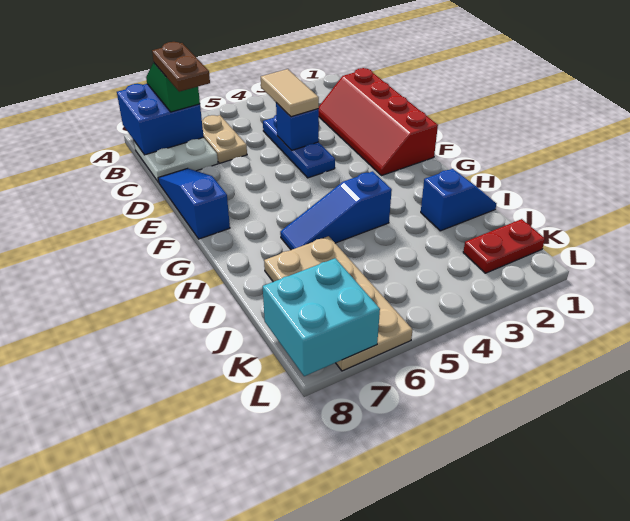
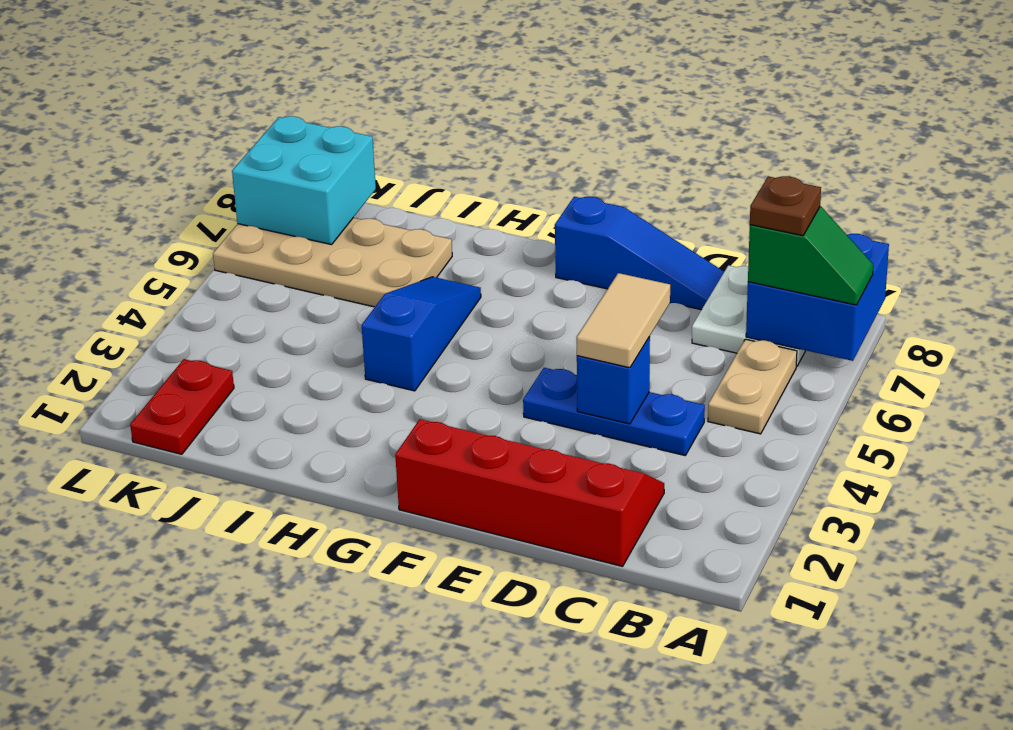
tan plate B6:C6 level 1 -> tan plate B5:B6 level 1
brown plate B7:C7 level 4 -> brown plate B7 level 4
tan tile C4:D4 level 3 -> tan tile D4:D5 level 3
blue slope I1:I2 level 1 top 2 -> none

